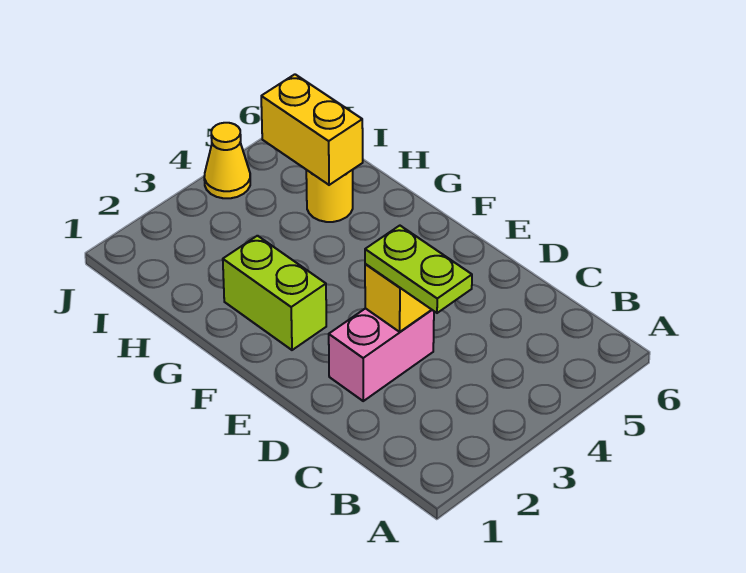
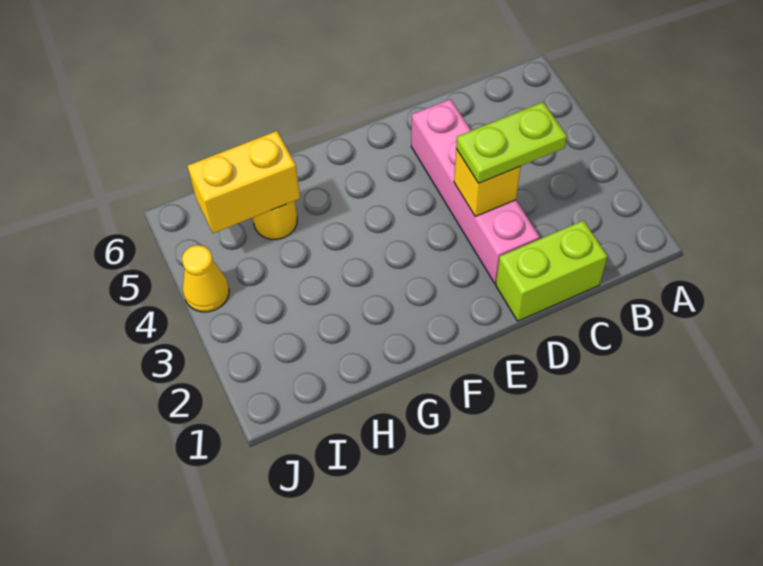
pink brick D2:D3 level 1 -> pink brick D2:D5 level 1
lime brick F2:G2 level 1 -> lime brick C1:D1 level 1

